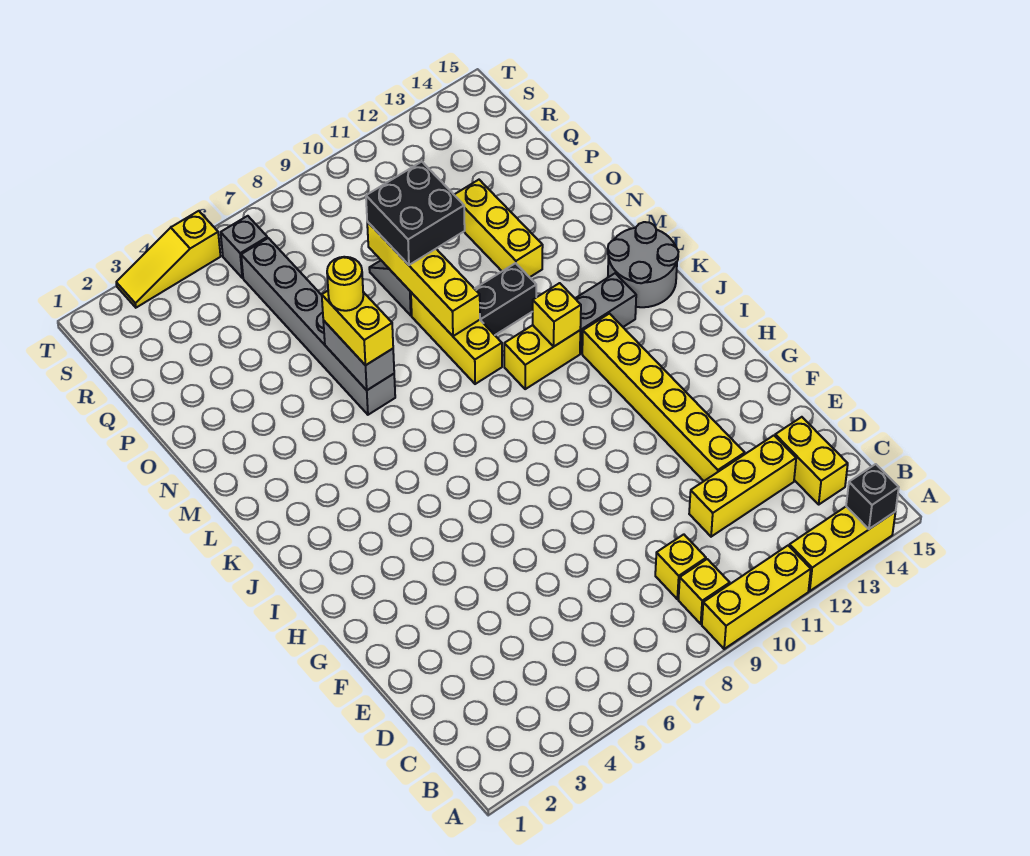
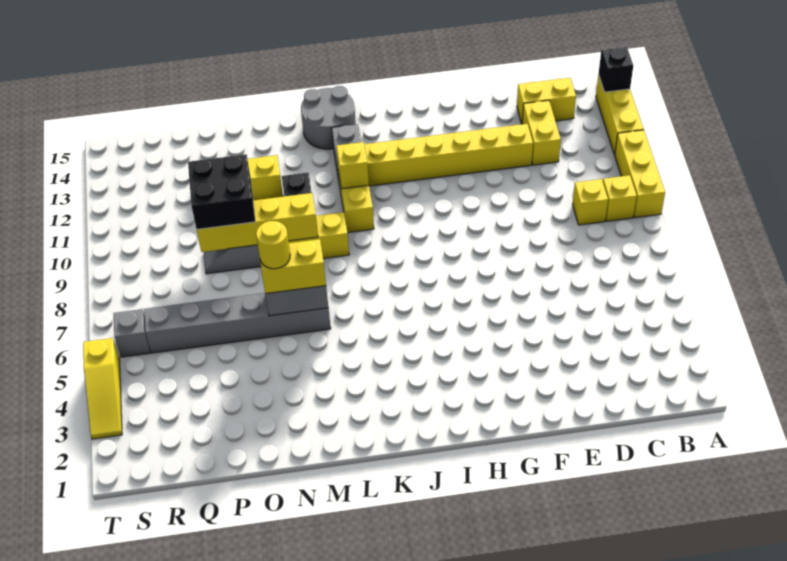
yellow brick D11:D13 level 1 -> yellow brick D12:D13 level 1

